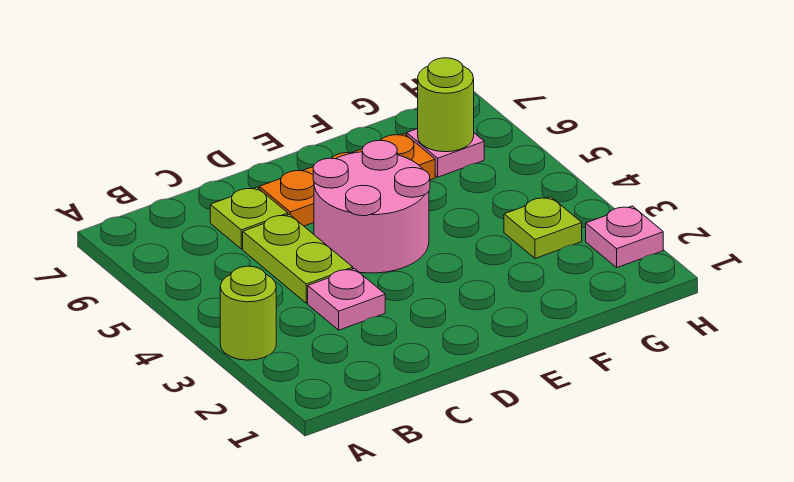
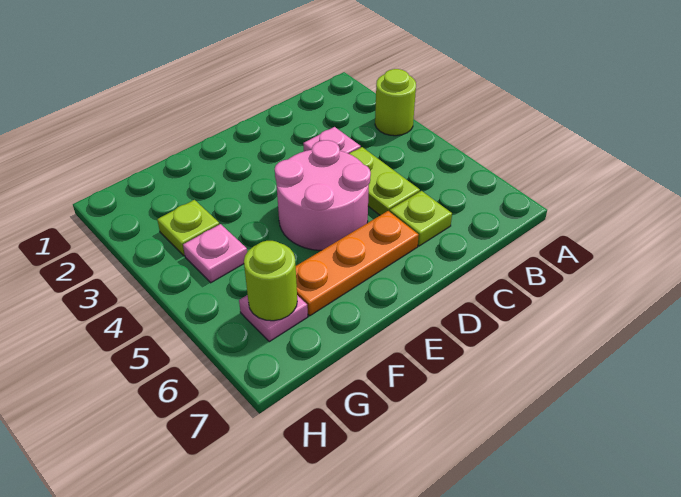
pink plate H2 level 1 -> pink plate G4 level 1

